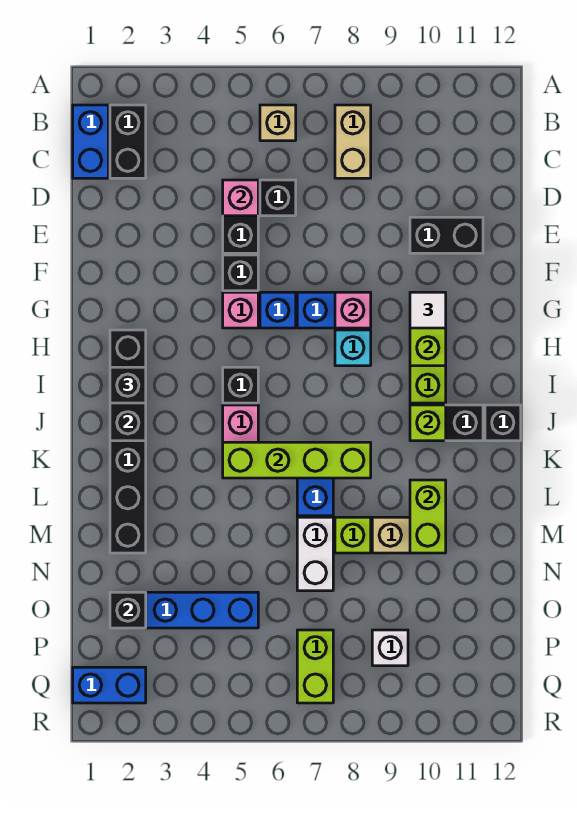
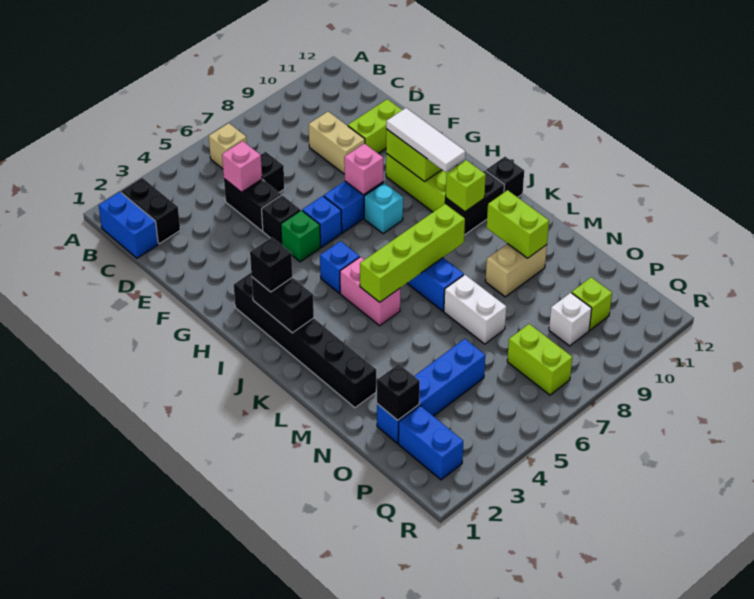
tan brick B8:C8 level 1 -> tan brick D9:E9 level 1
black brick E10:E11 level 1 -> lime brick E10:E11 level 1
pink brick G5 level 1 -> green brick G5 level 1
white tile G10 level 3 -> white tile G10:I10 level 3
black brick I5 level 1 -> blue brick I5 level 1
lime brick M8 level 1 -> lime brick P10 level 1
blue brick Q1:Q2 level 1 -> blue brick P2:Q2 level 1

